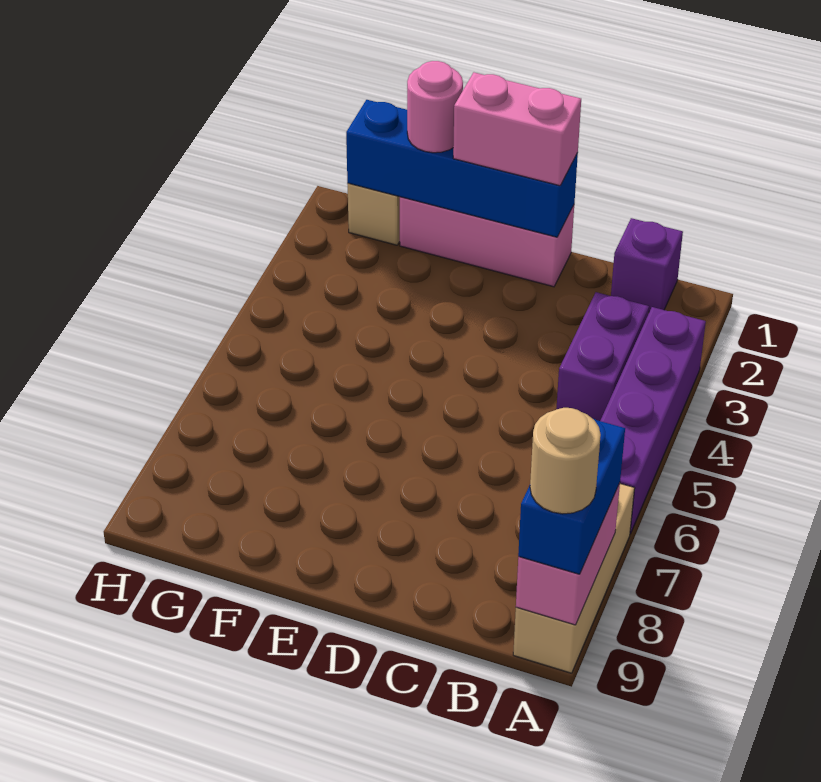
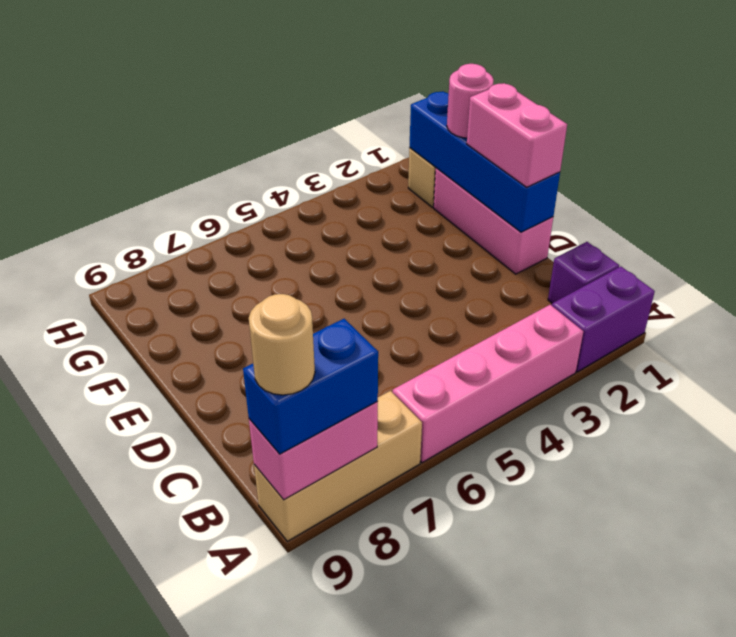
purple brick A3:A6 level 1 -> pink brick A3:A6 level 1
purple brick B3:B4 level 1 -> purple brick A1:A2 level 1

